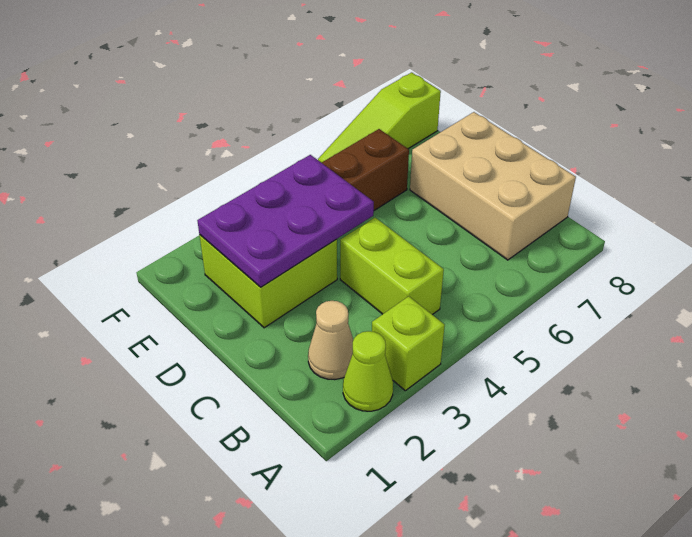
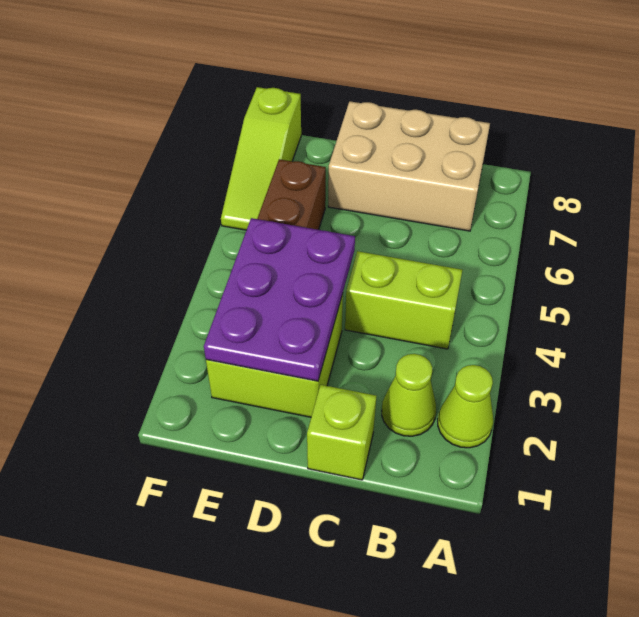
lime brick A3 level 1 -> lime brick C1 level 1
tan cone B2 level 1 -> lime cone B2 level 1

